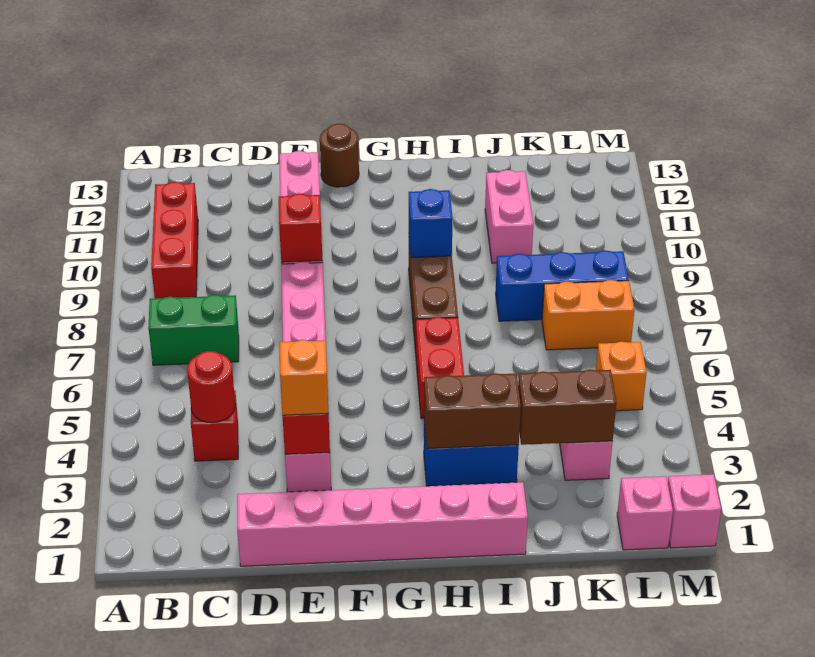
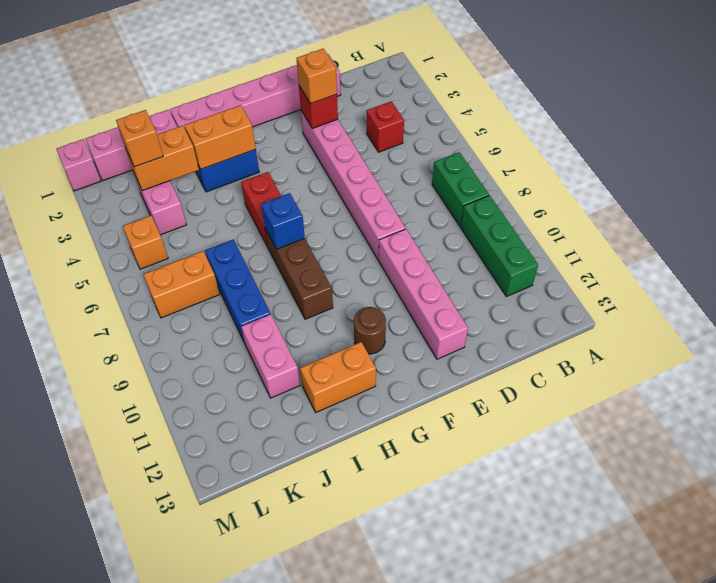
green brick B7:C7 level 1 -> green brick B7:B8 level 1
red brick B9:B11 level 1 -> green brick B9:B11 level 1
red round brick C4 level 2 -> none
red brick E9 level 2 -> none
brown round brick F13 level 1 -> brown round brick G11 level 1
brown brick H3:I3 level 2 -> orange brick H3:I3 level 2
blue brick H9 level 2 -> blue brick H7 level 2
none -> orange brick H12:I12 level 1
brown brick J3:K3 level 2 -> orange brick J3:K3 level 2
blue brick J8:L8 level 1 -> blue brick J7:J9 level 1
none -> orange brick K3 level 3
pink brick L1 level 1 -> pink brick J1:L1 level 1

